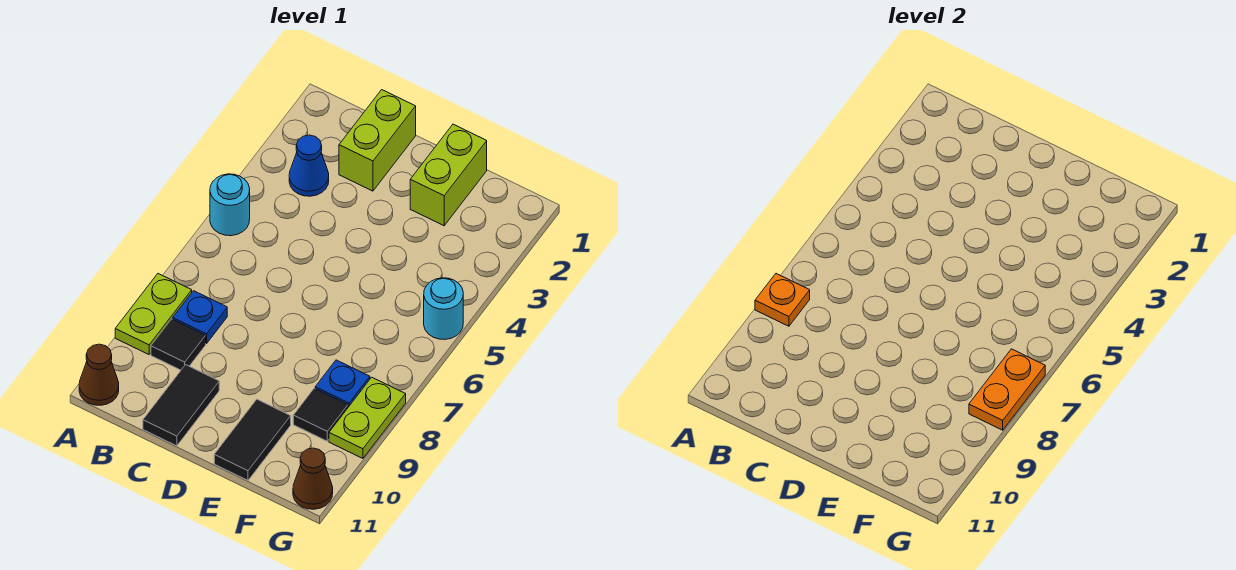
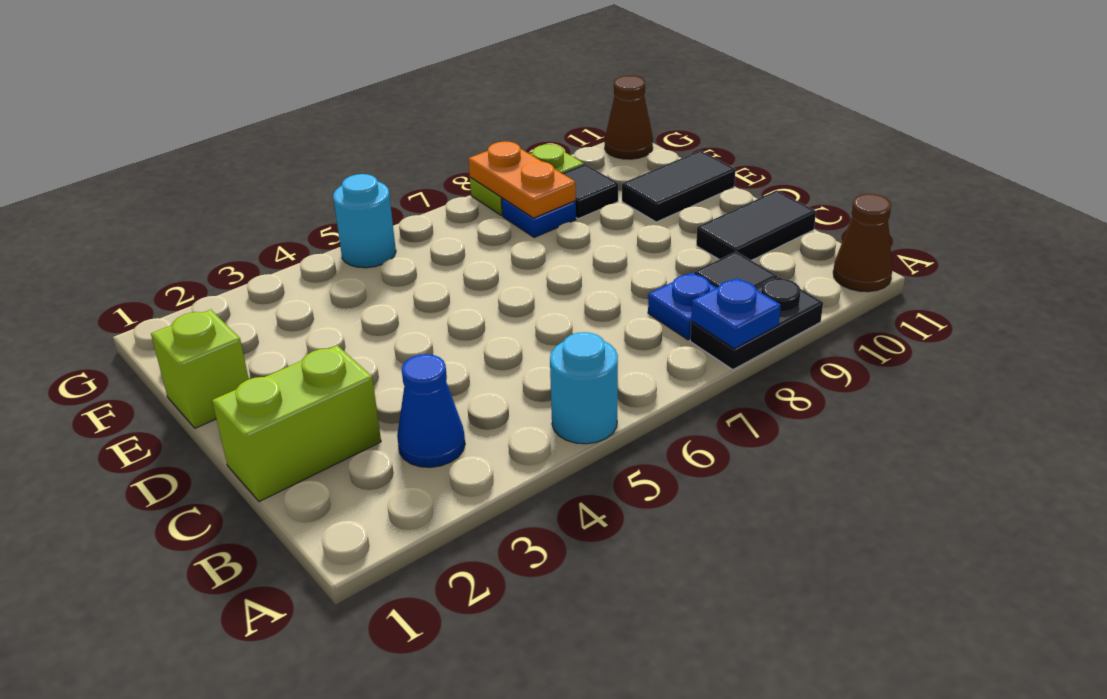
lime plate A8:A9 level 1 -> black plate A8:A9 level 1
orange plate A8 level 2 -> blue plate A8 level 2
lime brick E1:E2 level 1 -> lime brick E1 level 1
orange plate G7:G8 level 2 -> orange plate F8:G8 level 2

